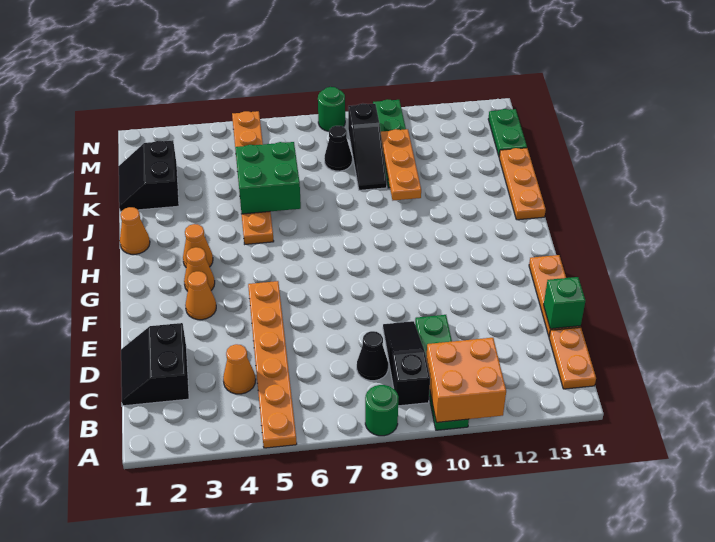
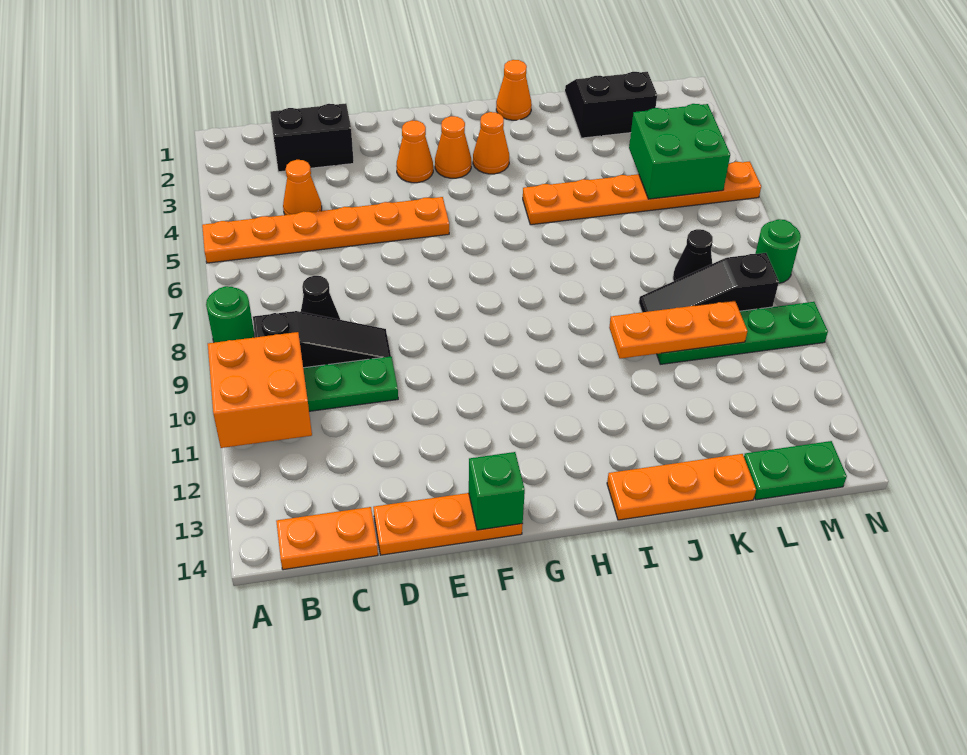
green brick D14 level 2 -> green brick F14 level 2
green brick J5:K6 level 2 -> green brick L4:M5 level 2

